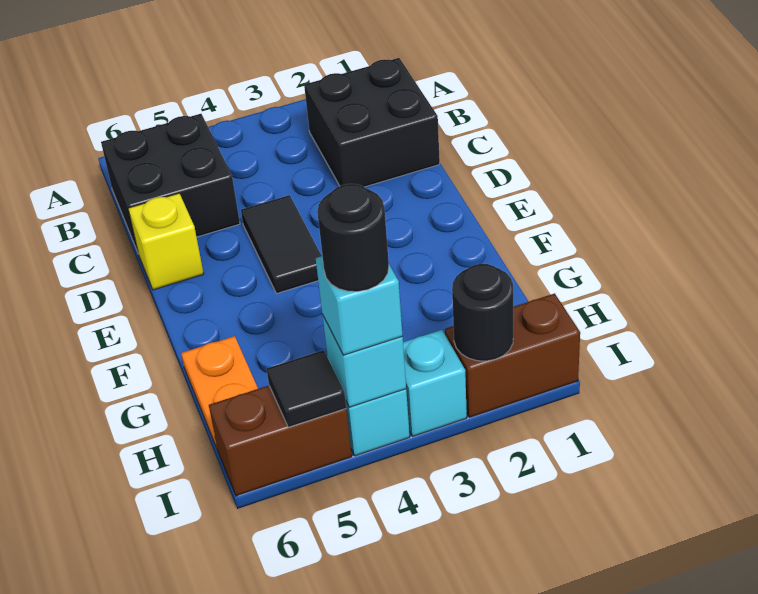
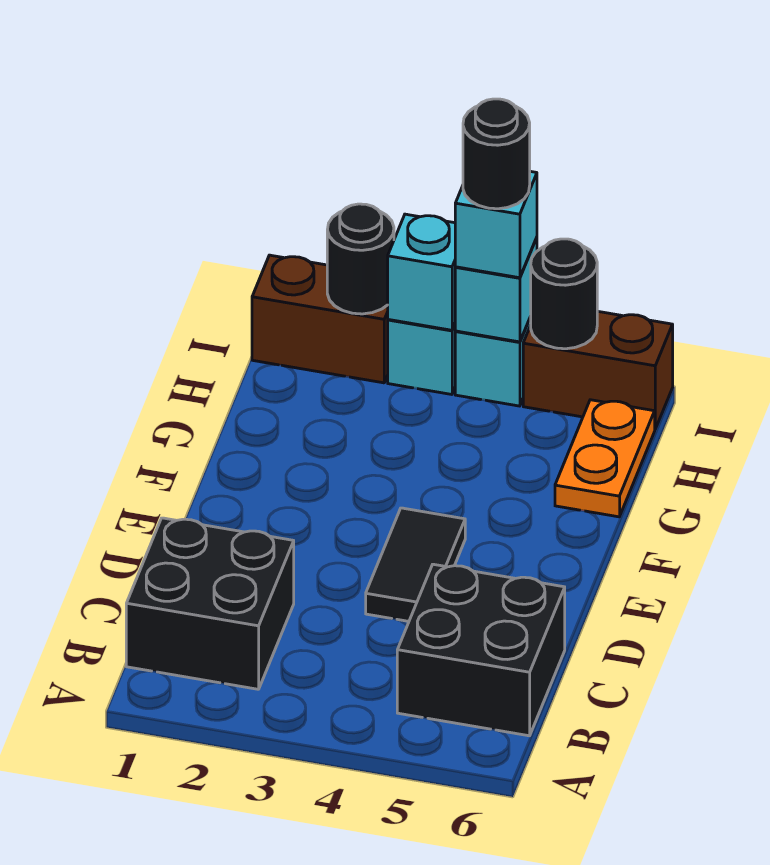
yellow brick D6 level 1 -> none
none -> cyan brick I3 level 2
black tile I5 level 2 -> black round brick I5 level 2

